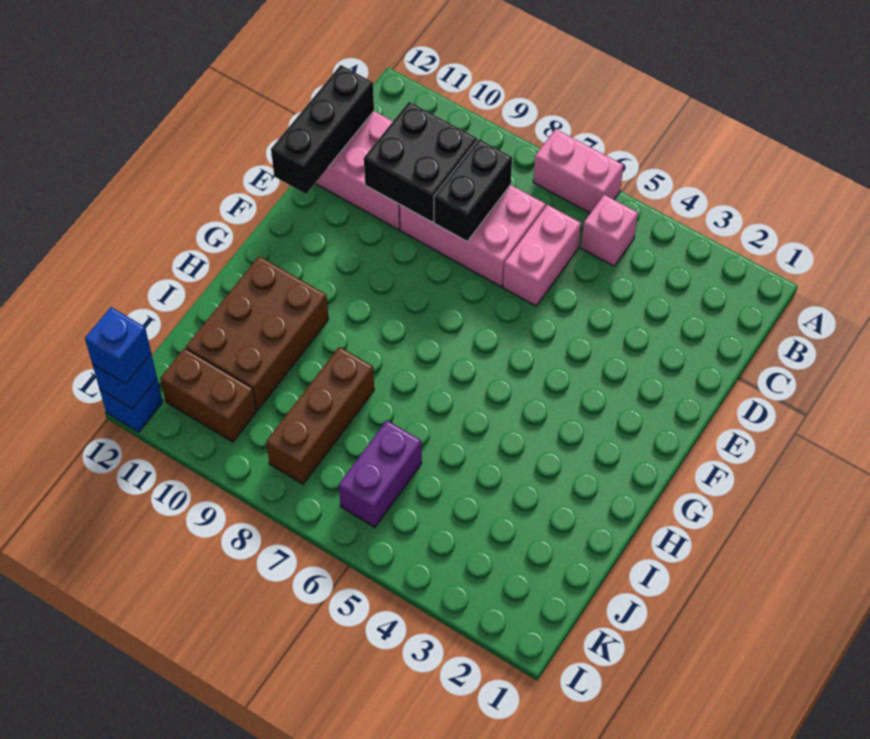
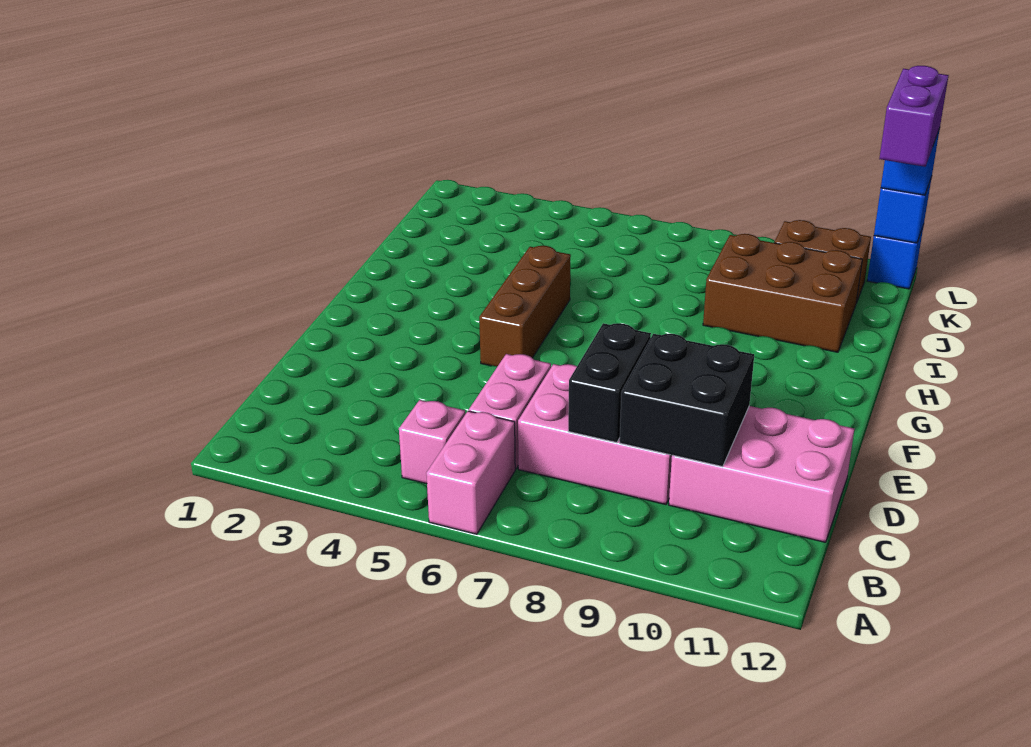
pink brick A6:A7 level 1 -> pink brick A6:B6 level 1
black brick C12:E12 level 2 -> none
brown brick H10:J11 level 1 -> brown brick I9:J11 level 1
brown brick I8:K8 level 1 -> brown brick F5:H5 level 1
purple brick J6:K6 level 1 -> purple brick K12:L12 level 4

